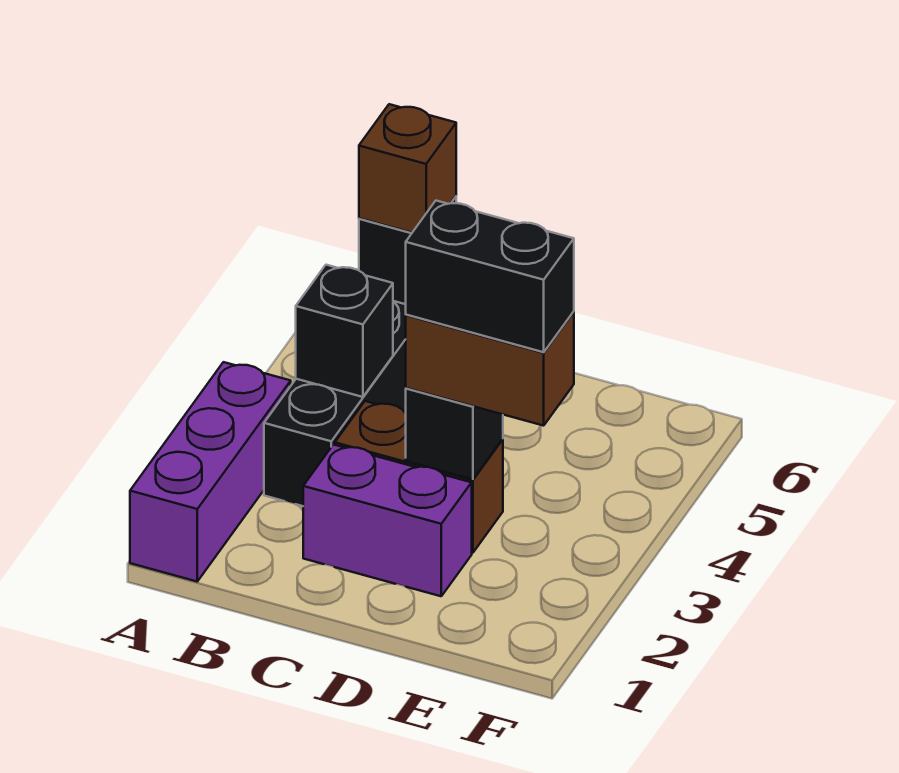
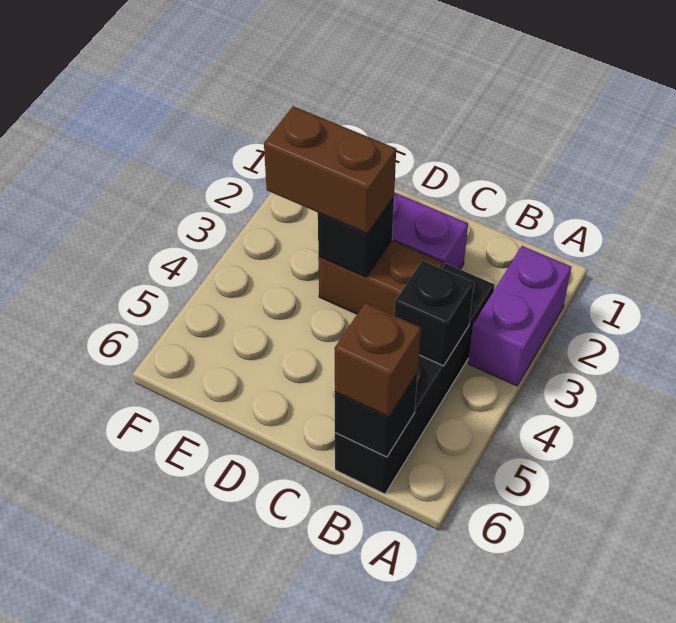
purple brick A1:A3 level 1 -> purple brick A2:A3 level 1
black brick D3:E3 level 4 -> none

